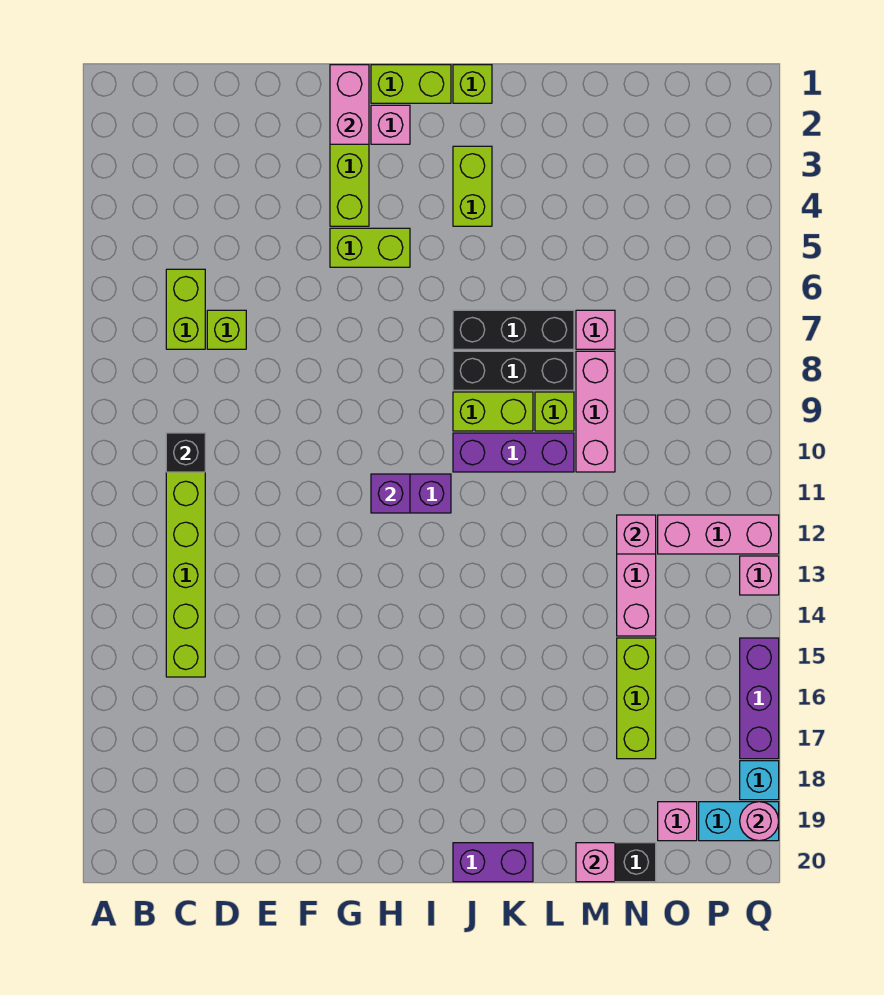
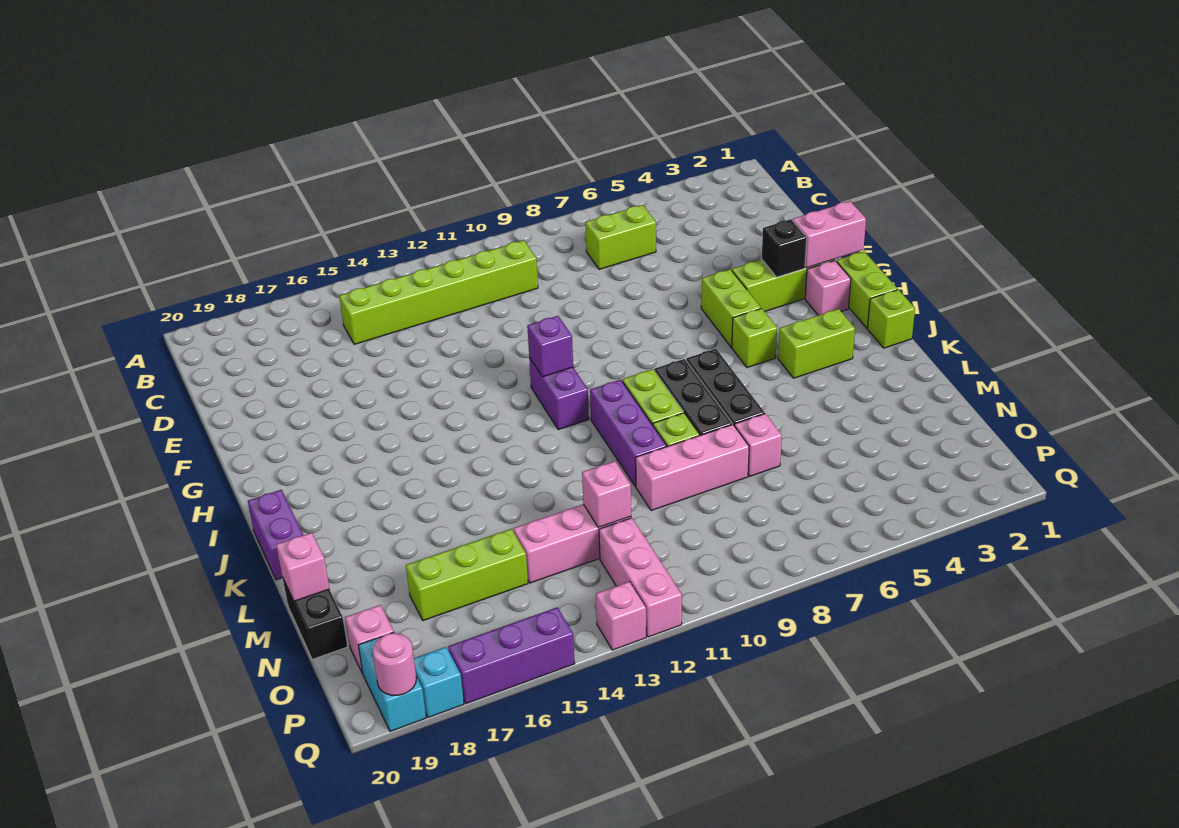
black brick C10 level 2 -> black brick G3 level 2
lime brick D7 level 1 -> lime brick I5 level 1

